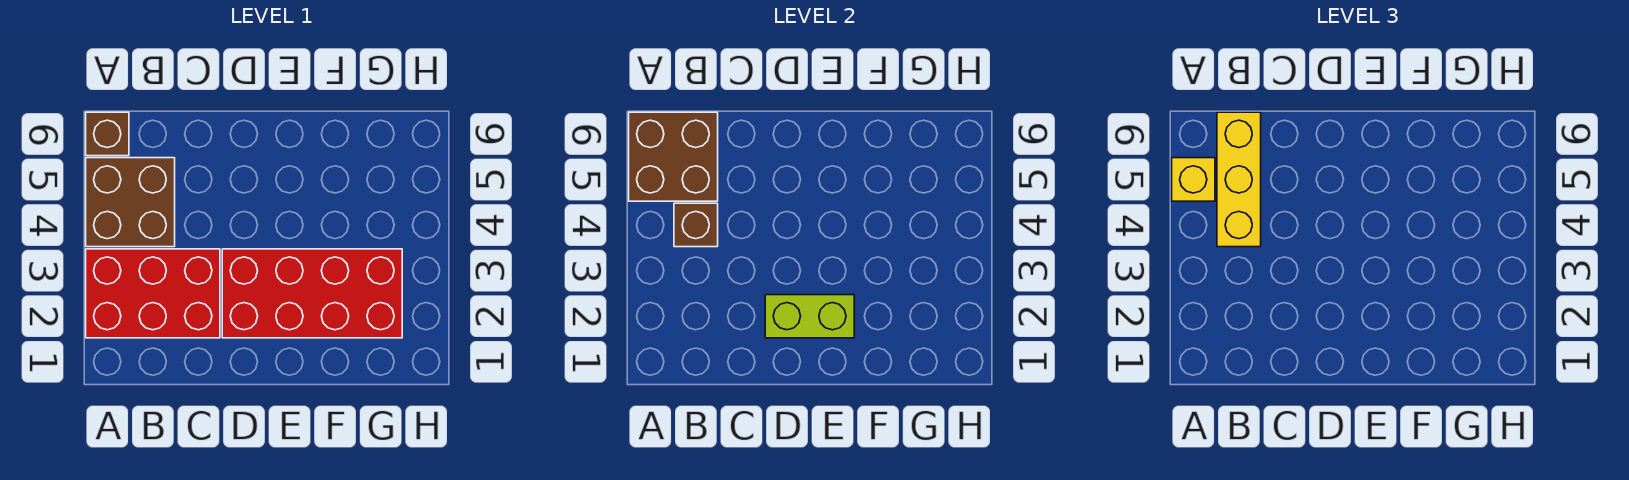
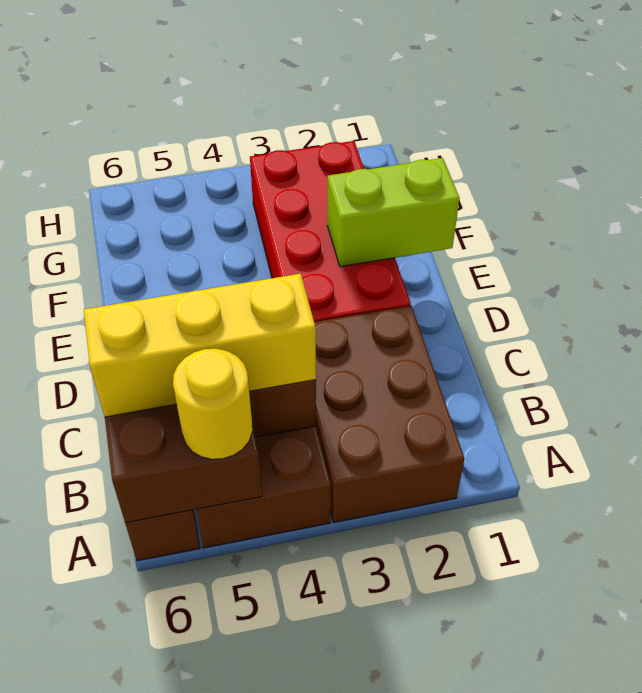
red brick A2:C3 level 1 -> brown brick A2:C3 level 1
yellow brick A5 level 3 -> yellow round brick A5 level 3
lime brick D2:E2 level 2 -> lime brick E1:E2 level 2

